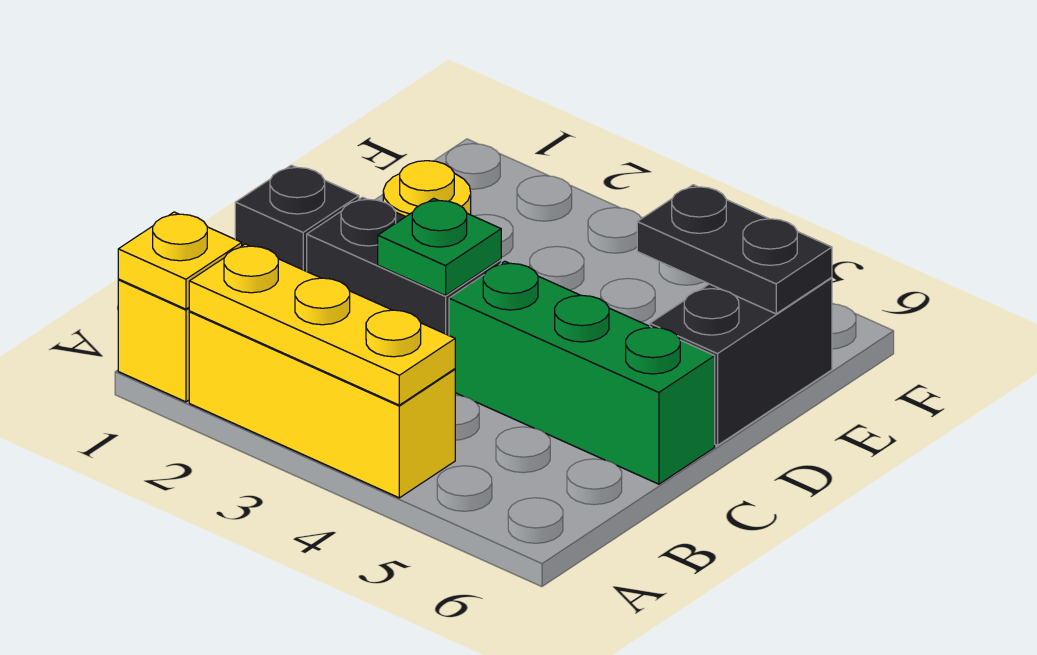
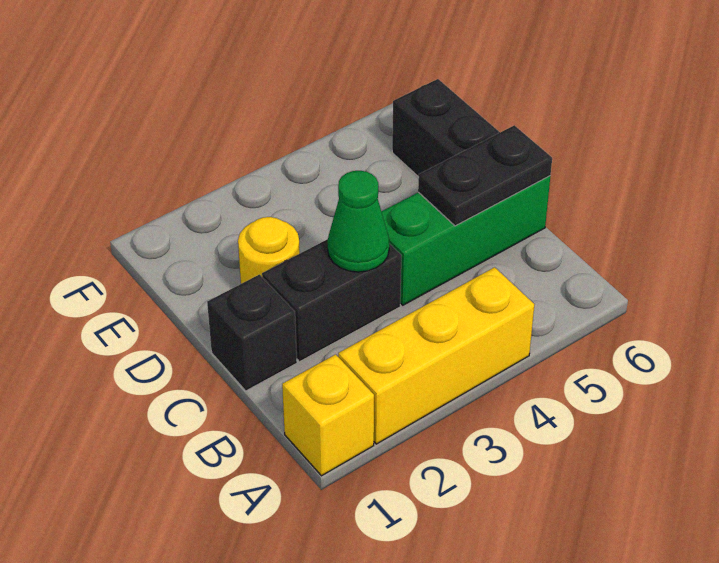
yellow plate A1 level 2 -> none
yellow plate A2:A4 level 2 -> none
green plate C3 level 2 -> green cone C3 level 2
black plate E5:E6 level 2 -> black plate C5:C6 level 2

